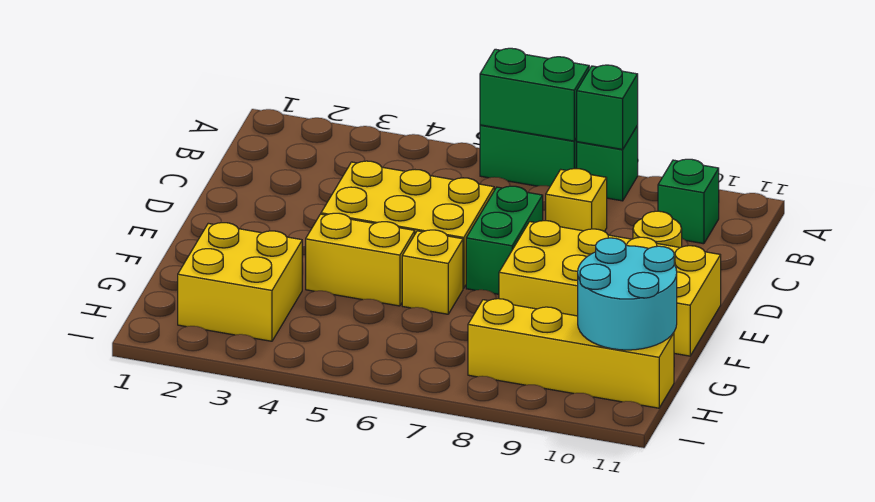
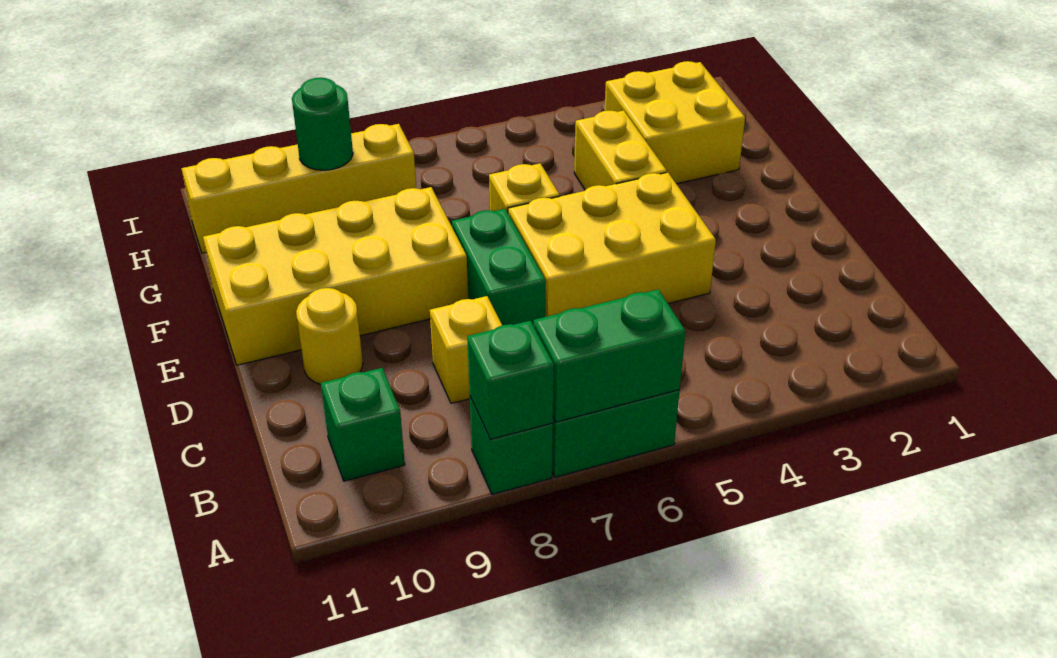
yellow brick F4:F5 level 1 -> yellow brick F4:G4 level 1
cyan round brick G10:H11 level 2 -> none
none -> green round brick H9 level 2

